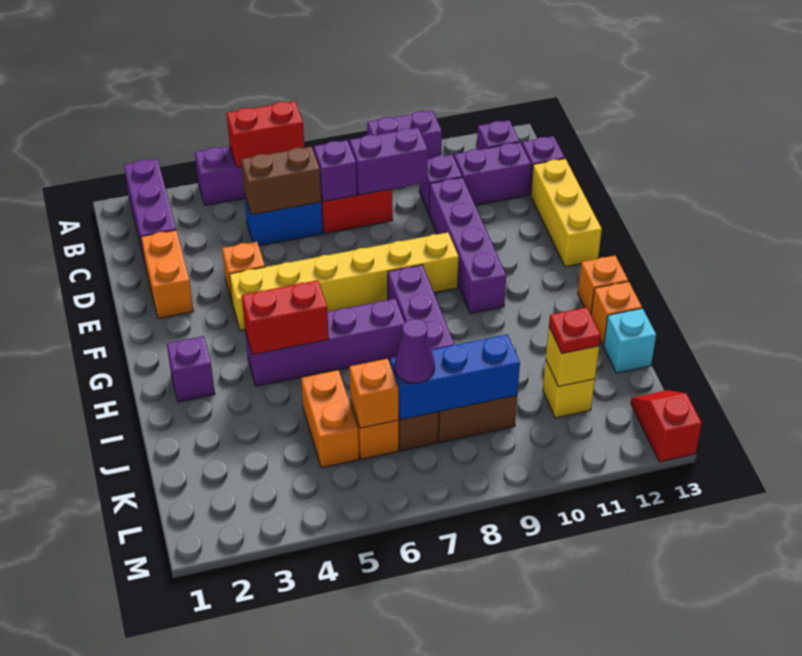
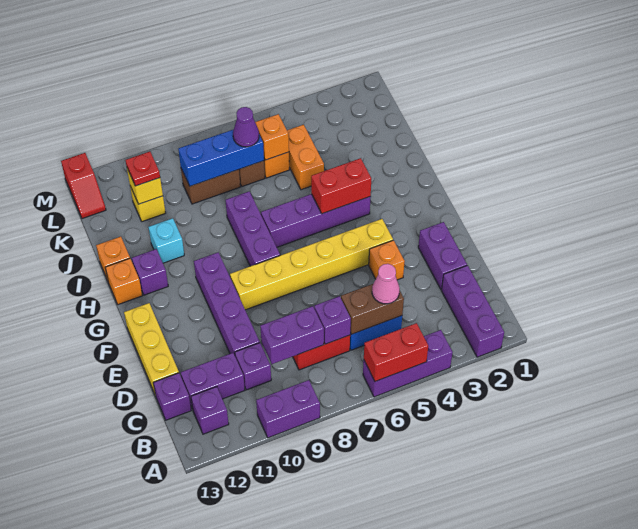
none -> pink cone C5 level 3
orange brick D2:E2 level 1 -> purple brick D2:E2 level 1
purple brick H2 level 1 -> purple brick H12 level 1
cyan brick J13 level 1 -> cyan brick I11 level 1

